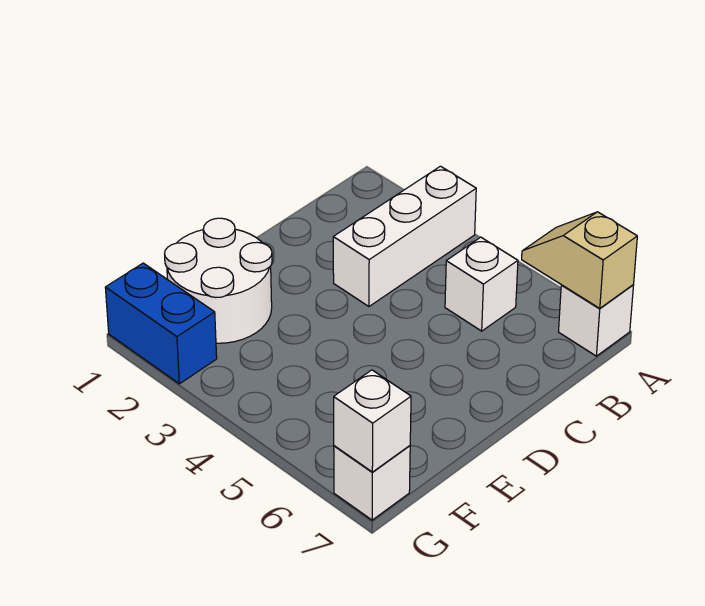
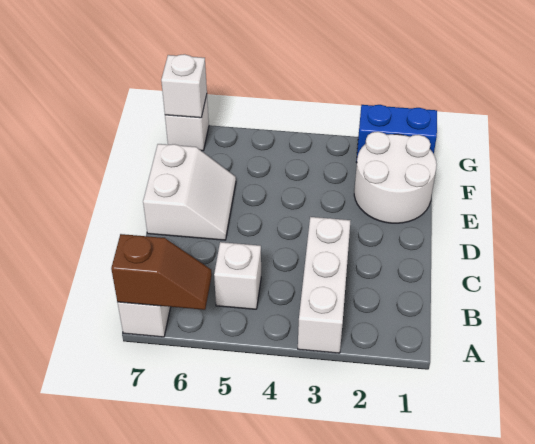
tan slope A6:A7 level 2 top 7 -> brown slope A6:A7 level 2 top 7
none -> white slope D6:E7 level 1 top 7

